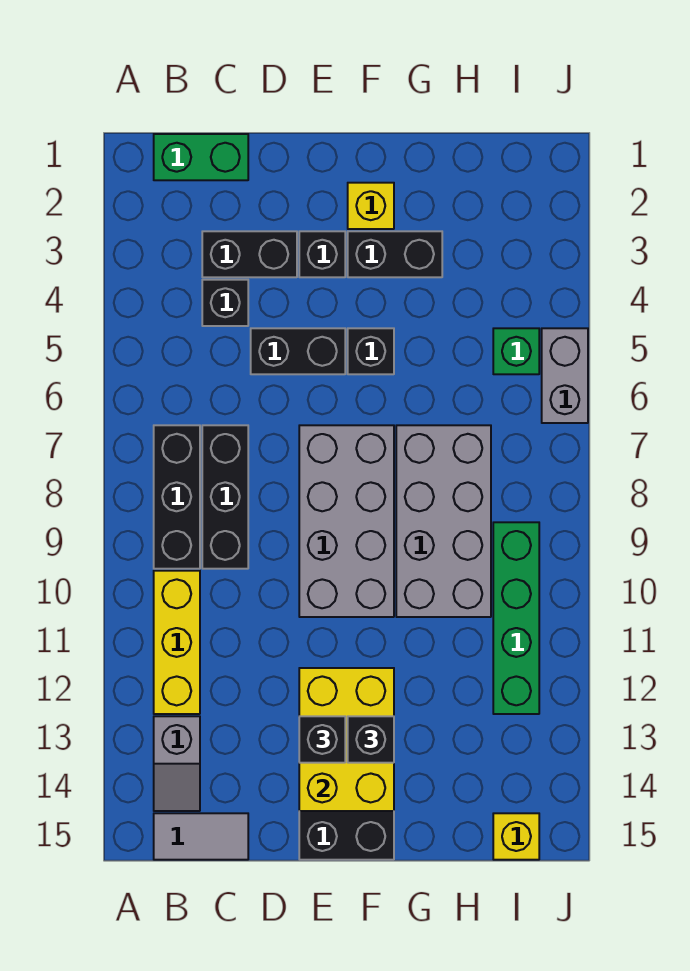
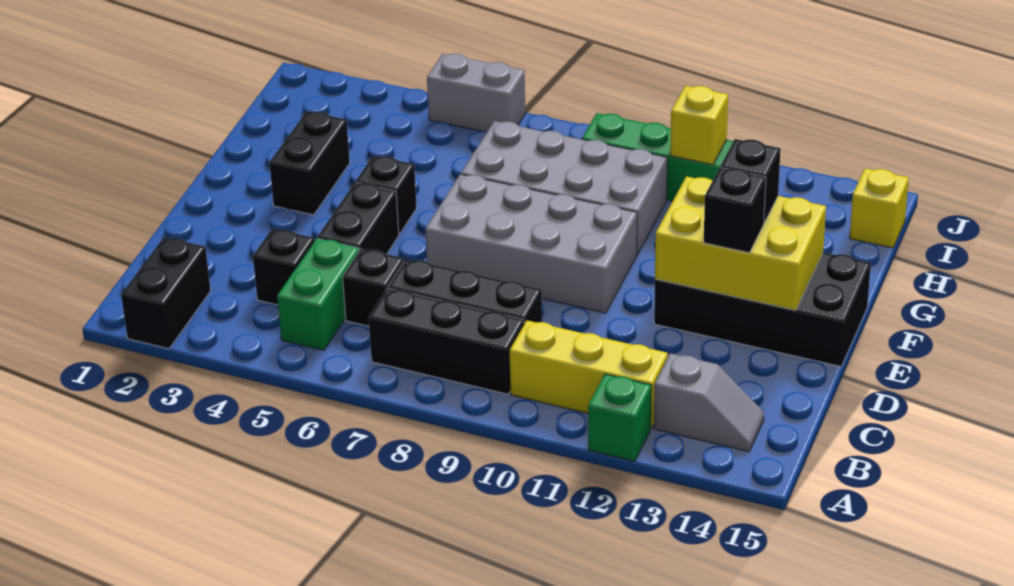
green brick B1:C1 level 1 -> green brick B5:C5 level 1
grey tile B15:C15 level 1 -> none
black brick C3:D3 level 1 -> black brick A2:B2 level 1
black brick E3 level 1 -> black brick C6 level 1
yellow brick F2 level 1 -> yellow brick I11 level 2
green brick I5 level 1 -> green brick A12 level 1

